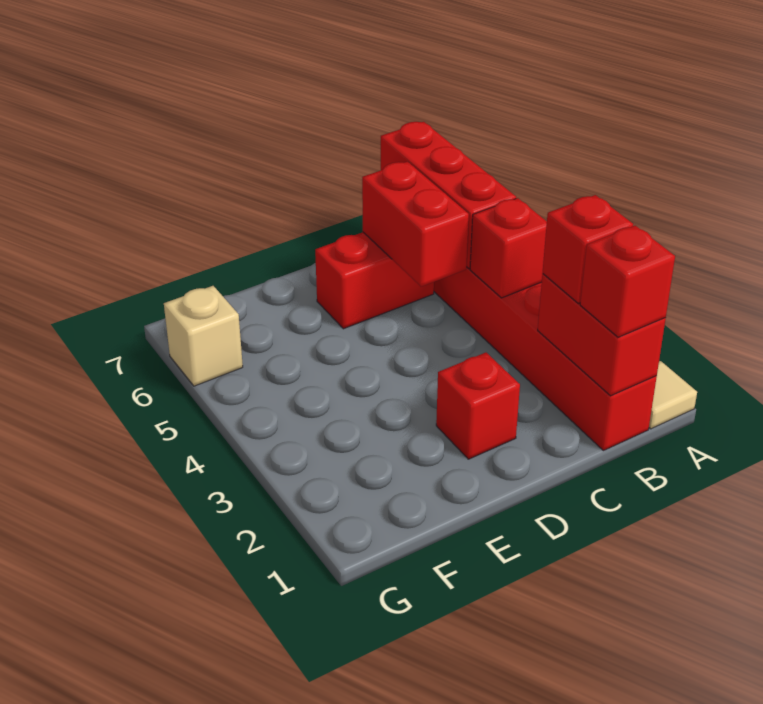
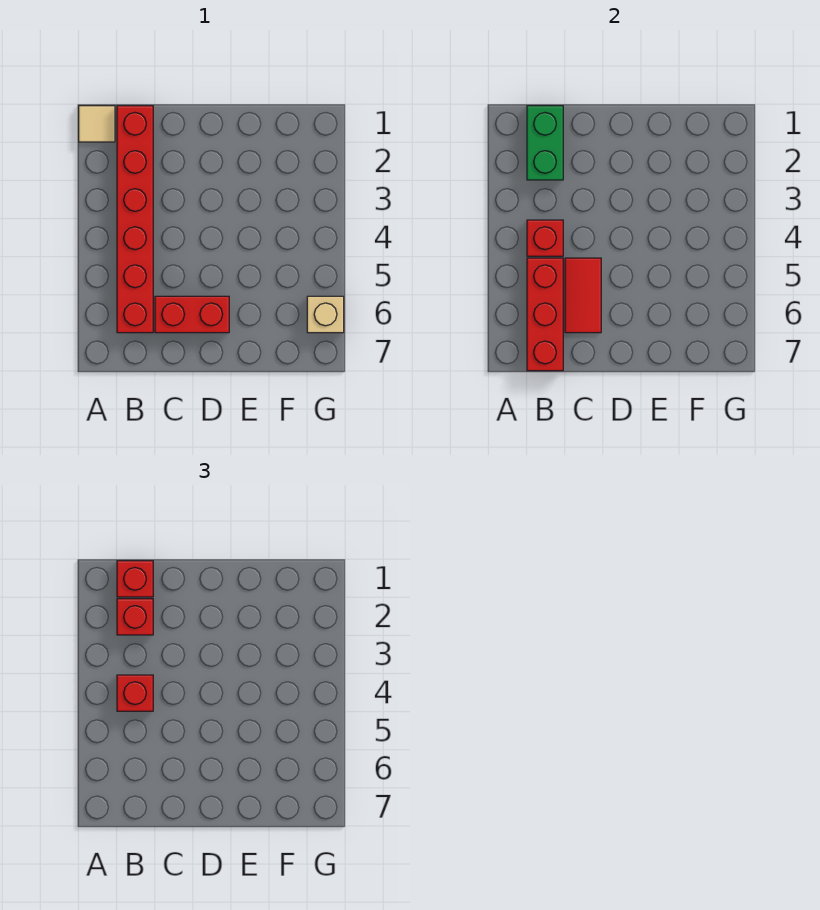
red brick B1:B2 level 2 -> green brick B1:B2 level 2
red brick C5:C6 level 2 -> red tile C5:C6 level 2
red brick D2 level 1 -> red brick B4 level 3

